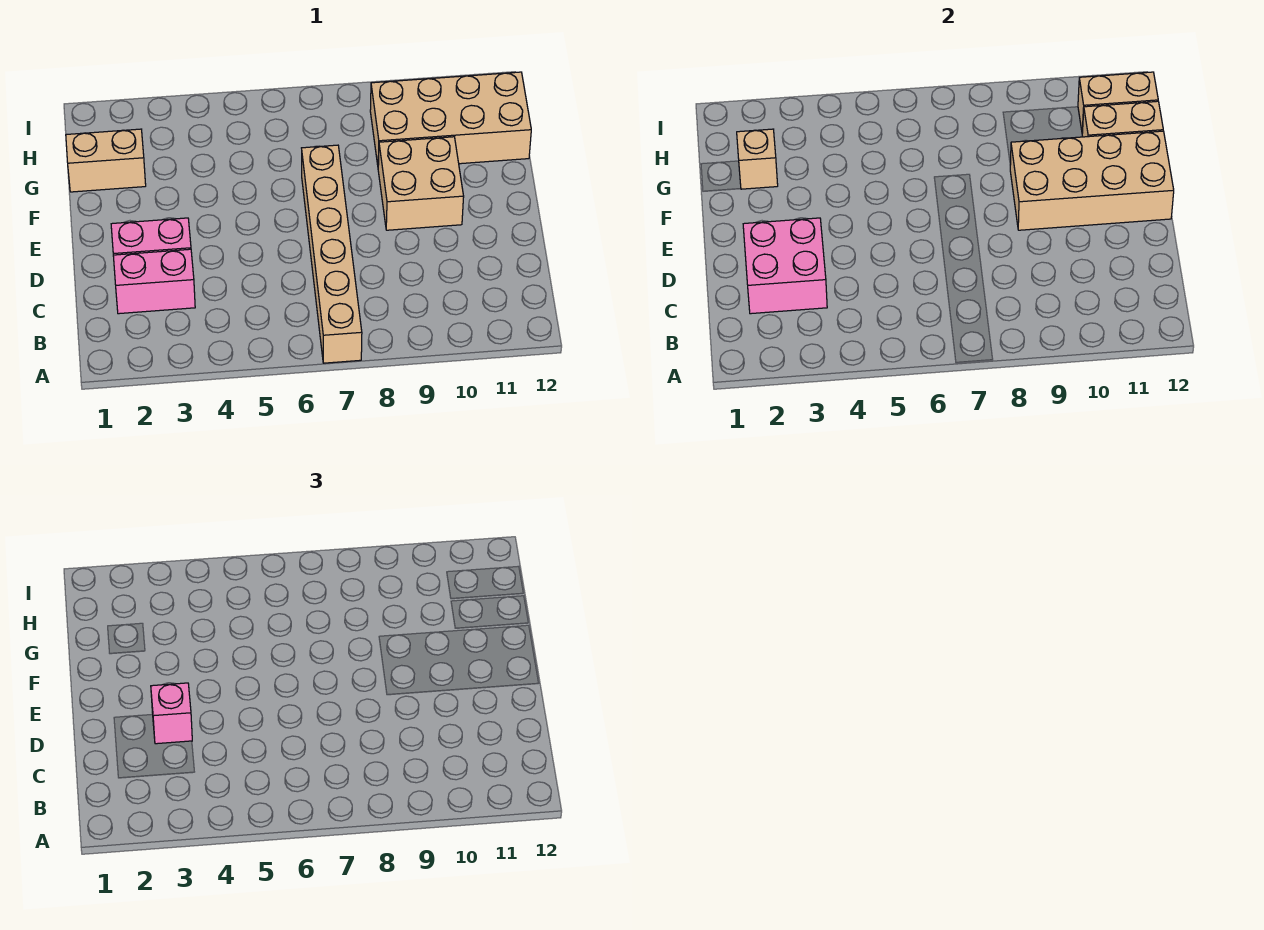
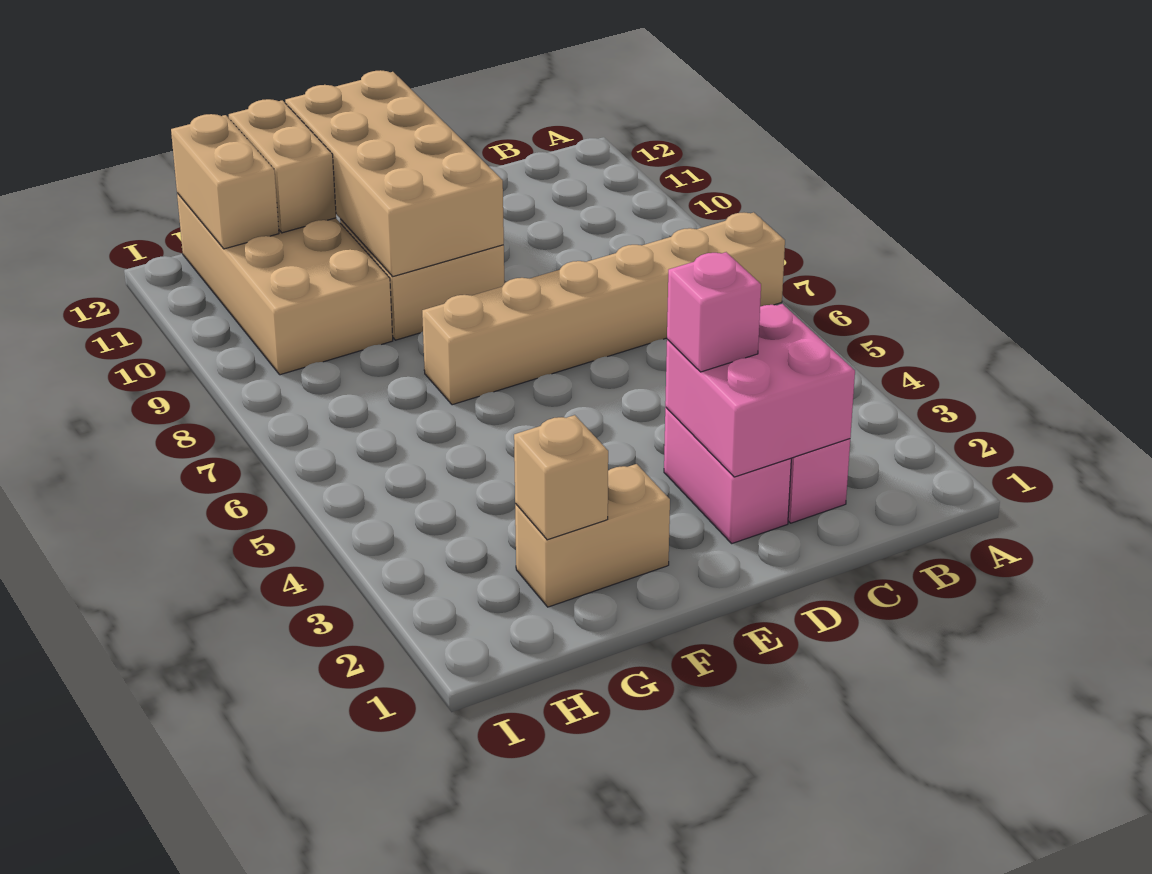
tan brick G1:G2 level 1 -> tan brick F2:G2 level 1

